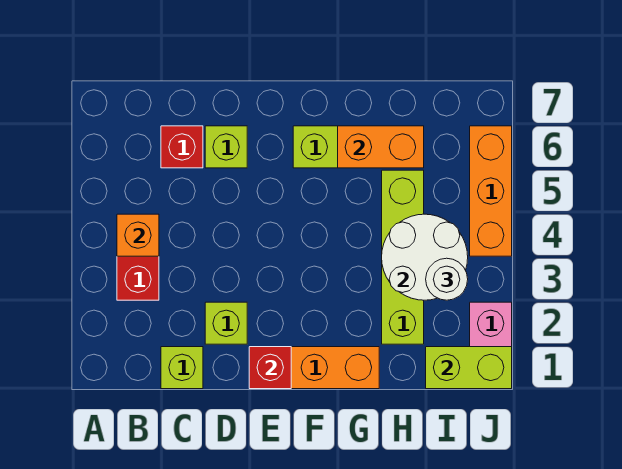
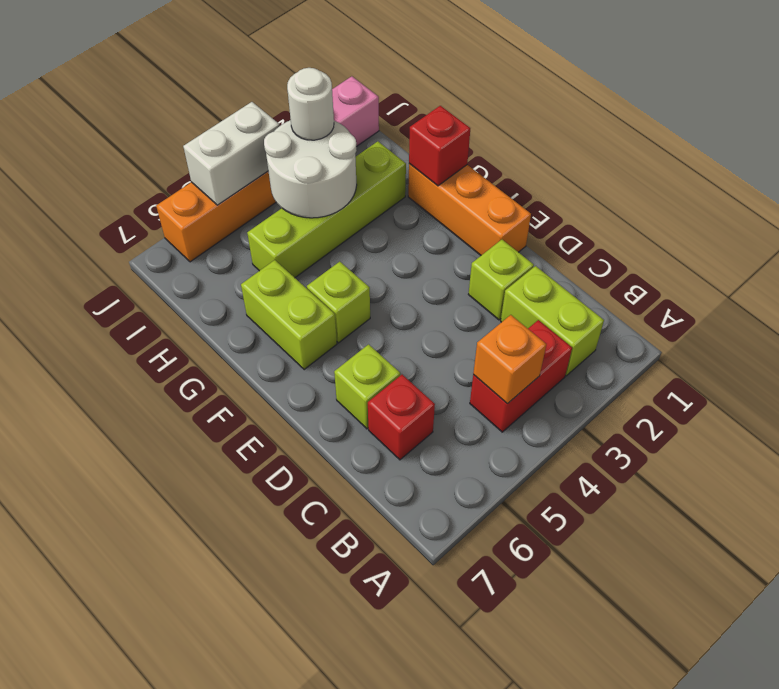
lime brick C1 level 1 -> lime brick F5 level 1
red brick E1 level 2 -> red brick G1 level 2
orange brick G6:H6 level 2 -> none
lime brick I1:J1 level 2 -> lime brick B2:C2 level 1
none -> white brick J4:J5 level 2

